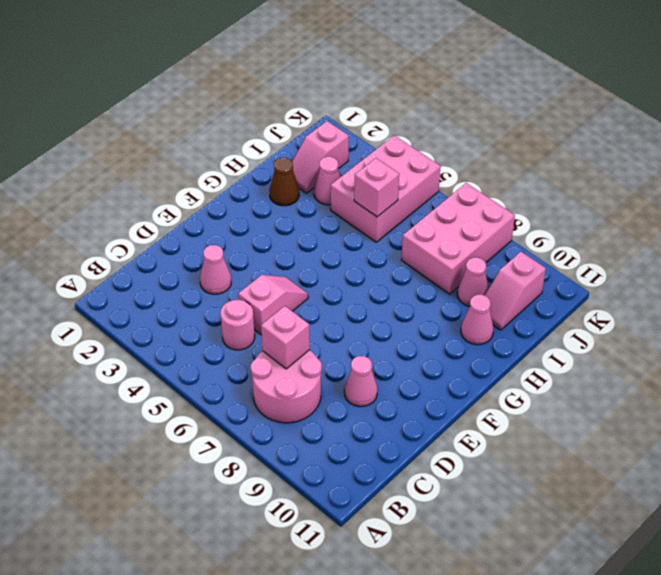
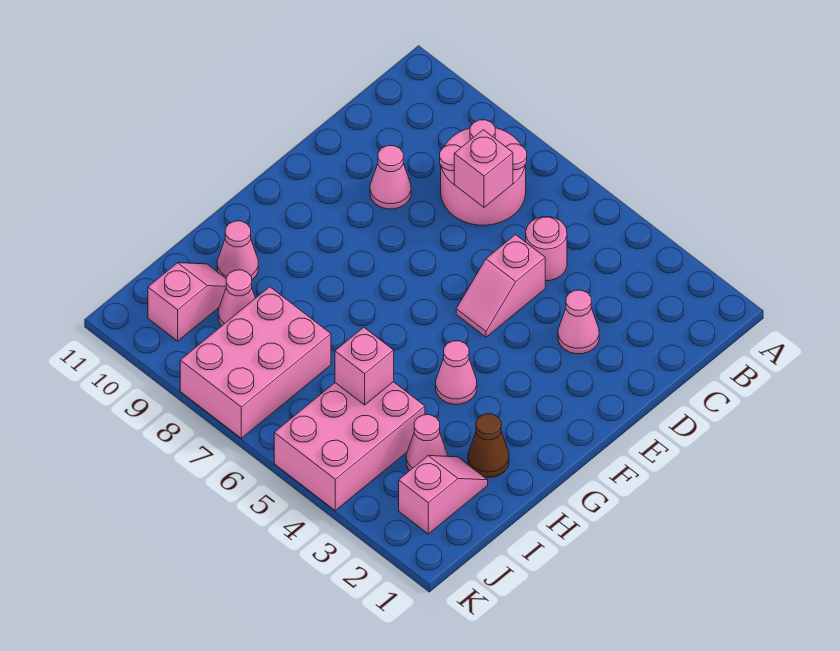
none -> pink cone G4 level 1

